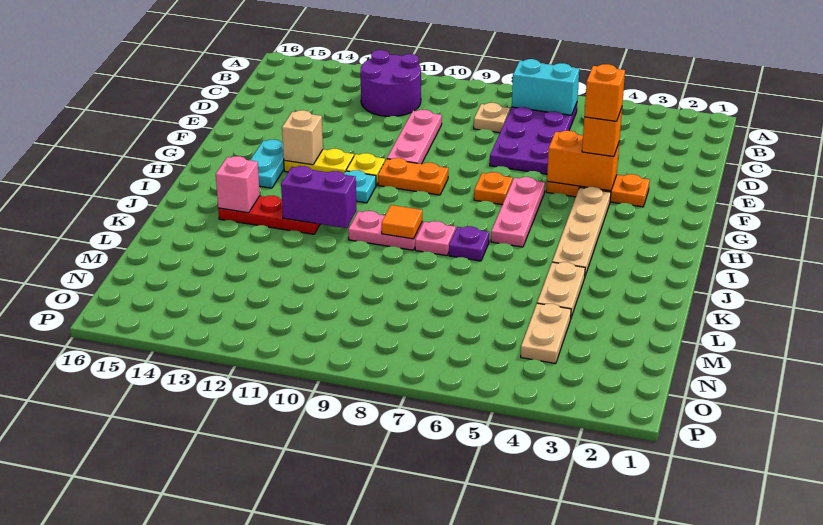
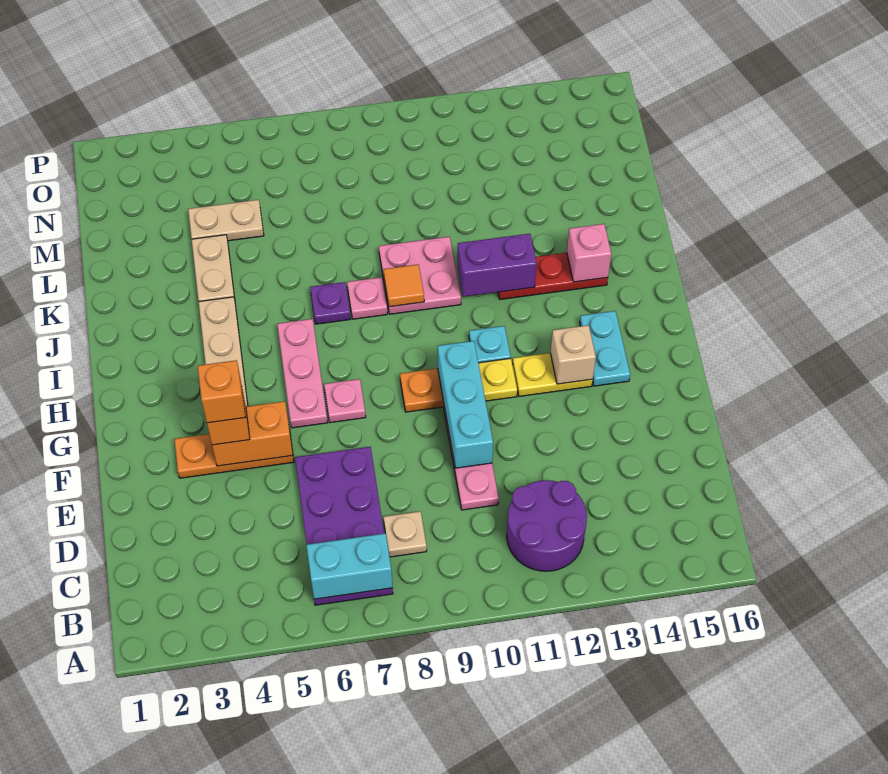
none -> cyan brick E10:G10 level 2
orange plate G7 level 1 -> pink plate G7 level 1
pink plate J9:J10 level 1 -> pink plate J9:K10 level 1
tan plate M4:N4 level 1 -> tan plate M4:M5 level 1

